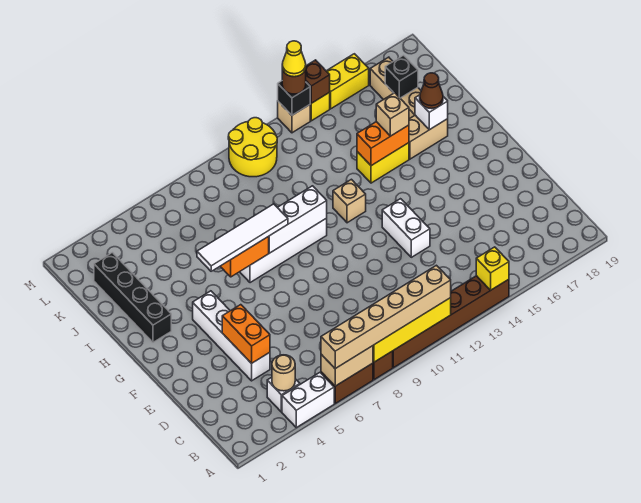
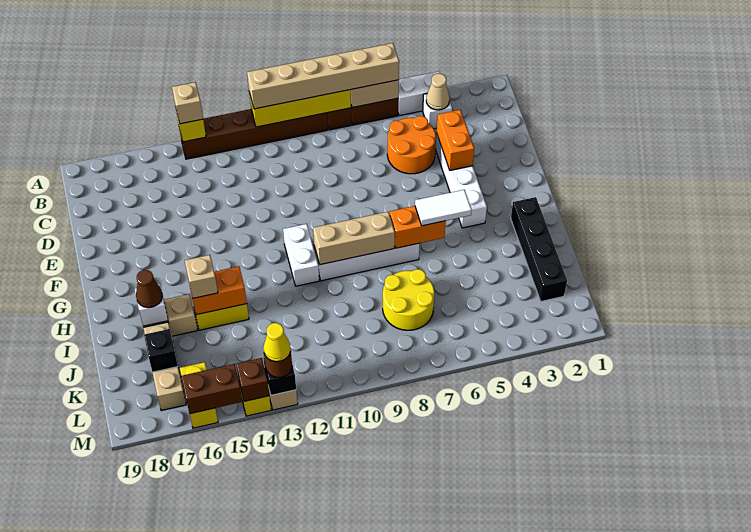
tan round brick B4 level 2 -> tan cone B4 level 2
none -> orange round brick C5:D6 level 1
white brick E13:F13 level 1 -> white brick G11:H11 level 1
white tile H5:H8 level 3 -> white tile H5:H6 level 3
white brick H8:H10 level 2 -> tan brick H8:H10 level 2
tan brick H12 level 1 -> tan brick A14 level 3
yellow round brick L10:M11 level 1 -> yellow round brick J7:K8 level 1
yellow brick M15:M16 level 1 -> yellow brick L16:M16 level 1
none -> brown brick M15:M16 level 2

